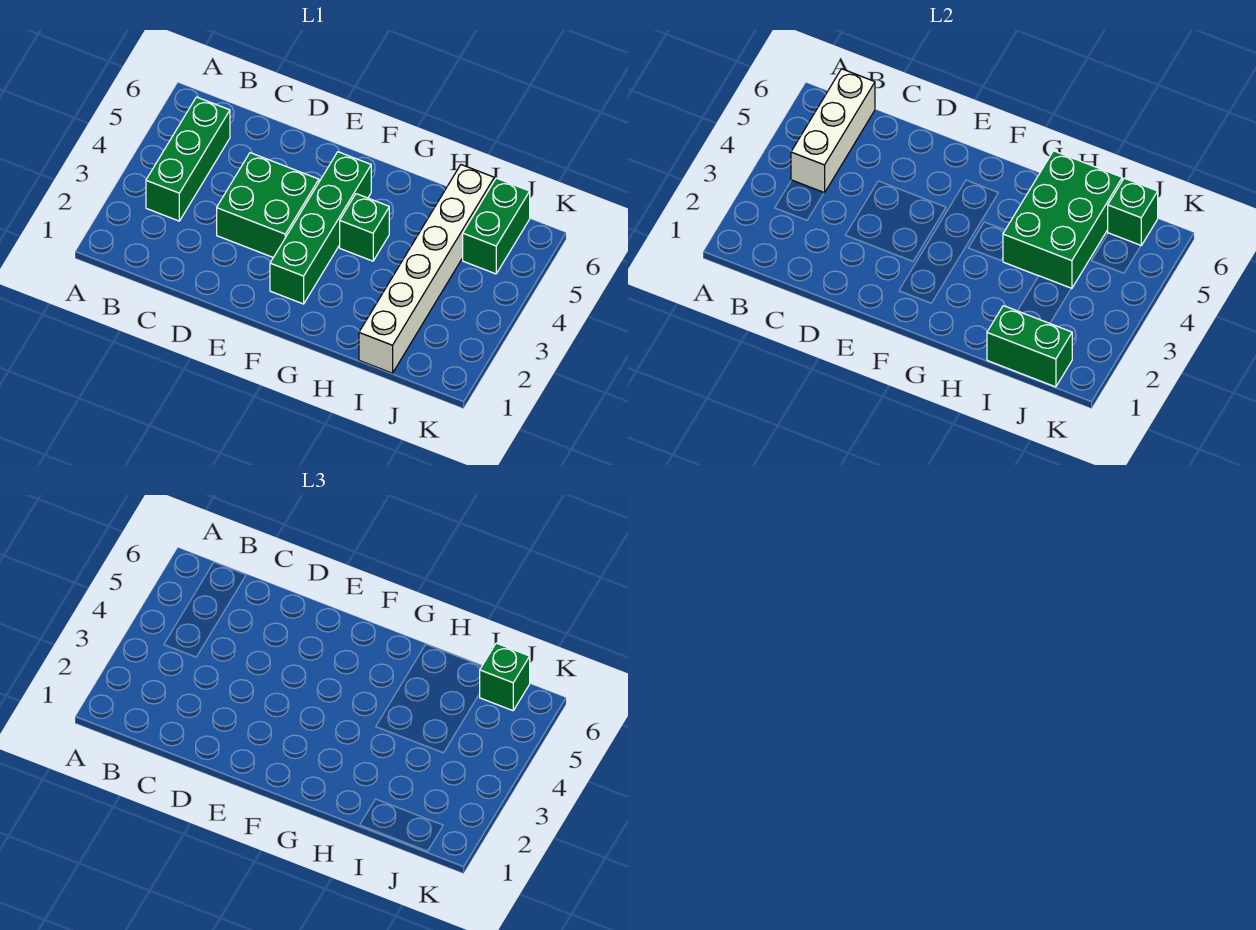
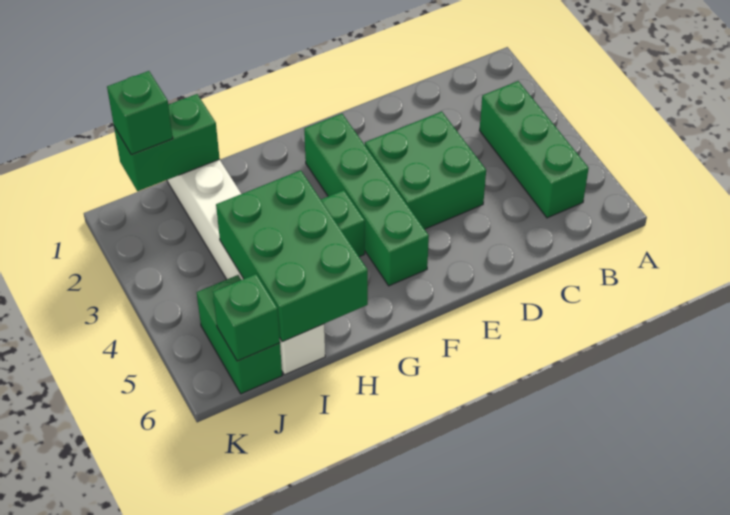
white brick B4:B6 level 2 -> none
green brick J6 level 3 -> green brick J1 level 3

